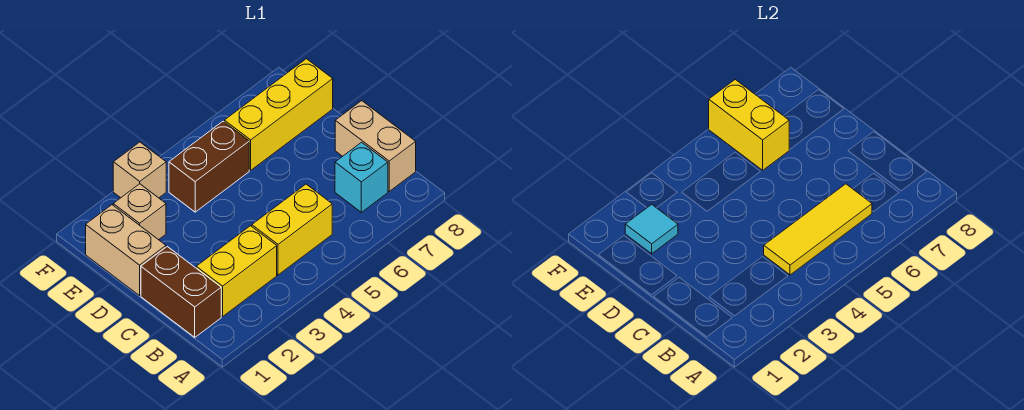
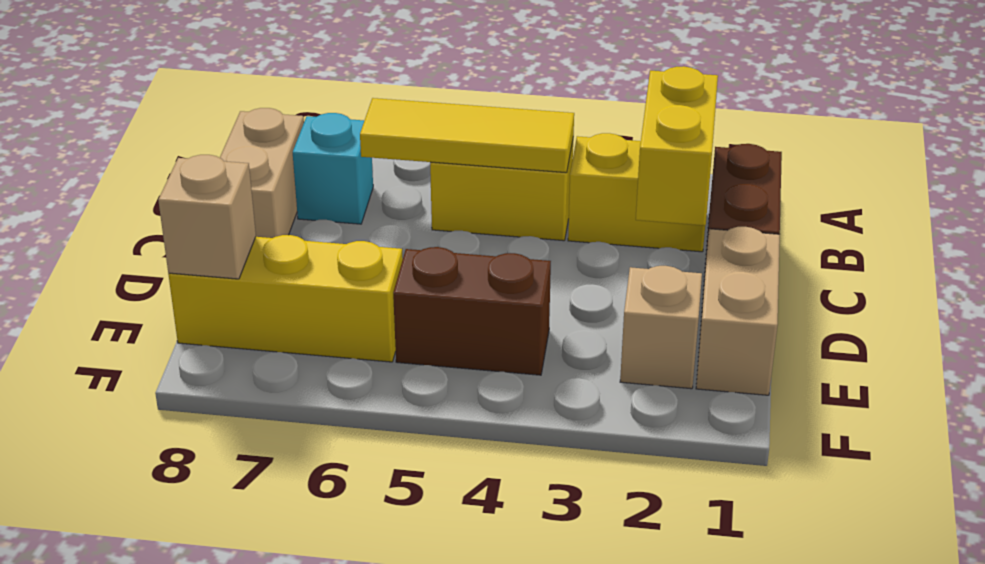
cyan tile E2 level 2 -> none
yellow brick E6:F6 level 2 -> yellow brick B2:C2 level 2
tan brick F3 level 1 -> tan brick E8 level 2

